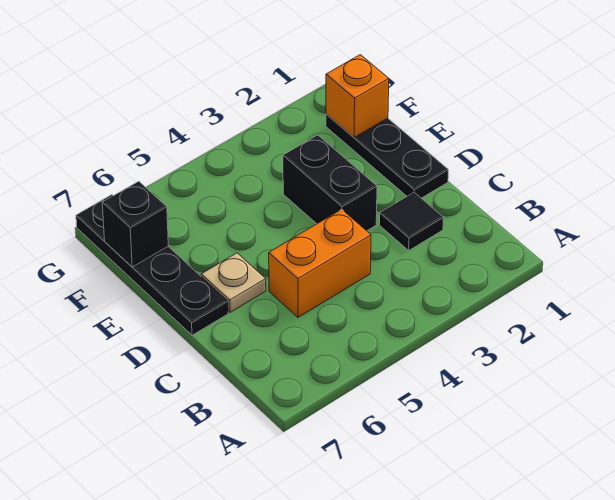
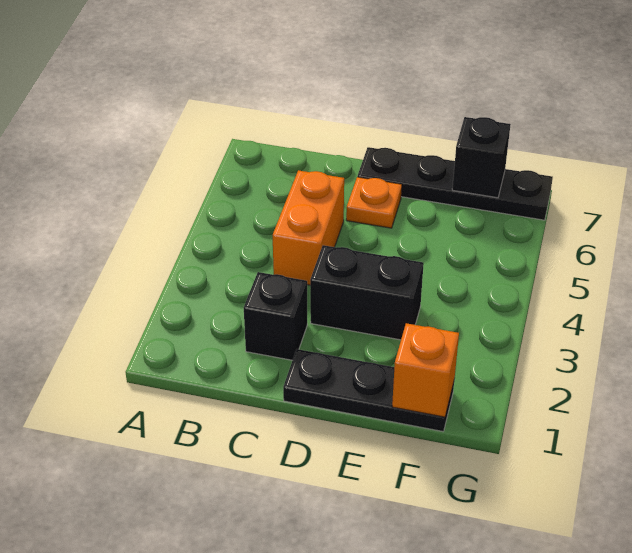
black tile C2 level 1 -> black brick C2 level 1
tan plate D6 level 1 -> orange plate D6 level 1

